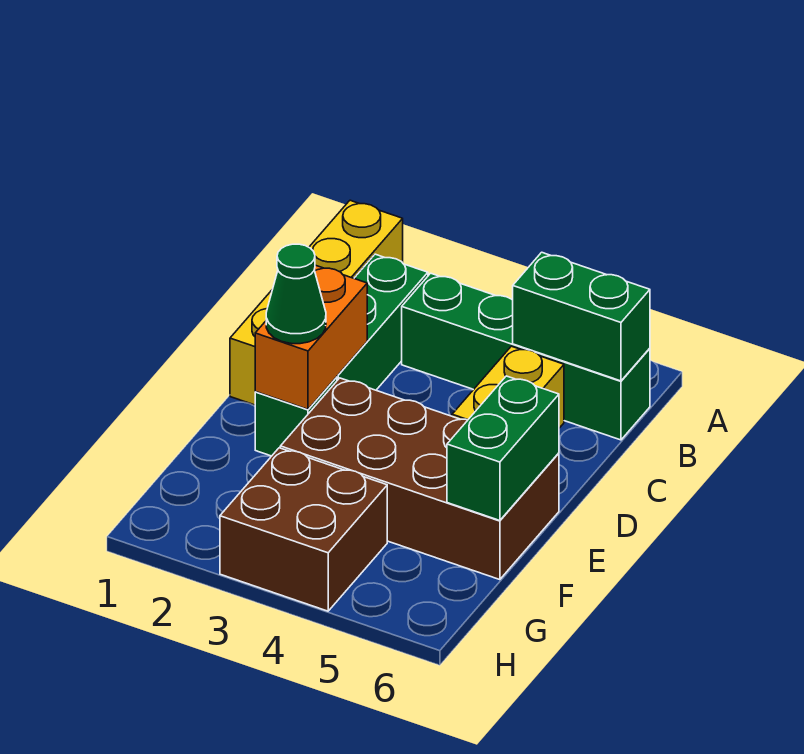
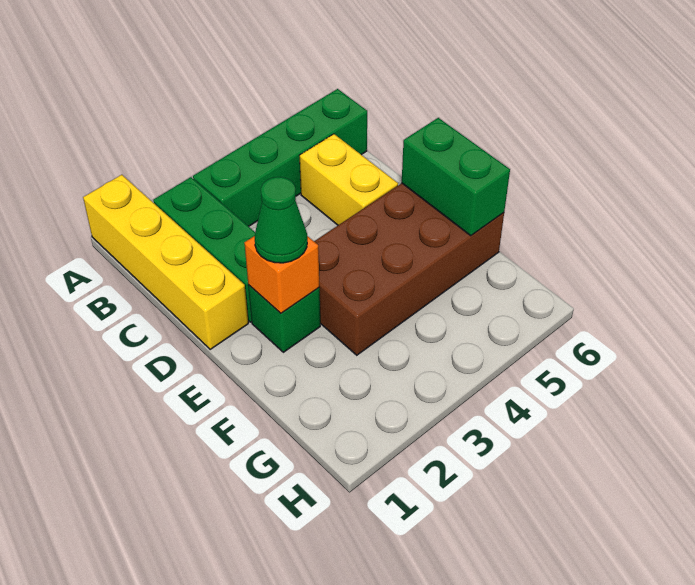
green brick B5:B6 level 2 -> none
orange brick D2:E2 level 2 -> orange brick E2 level 2
brown brick G3:H4 level 1 -> none

